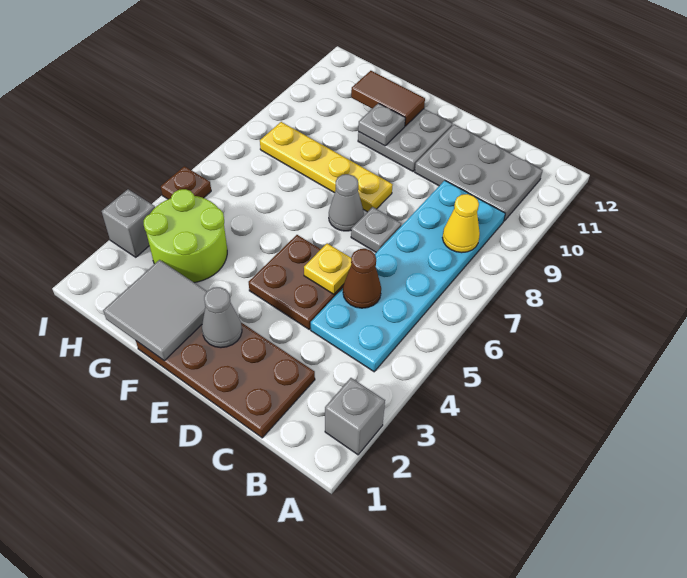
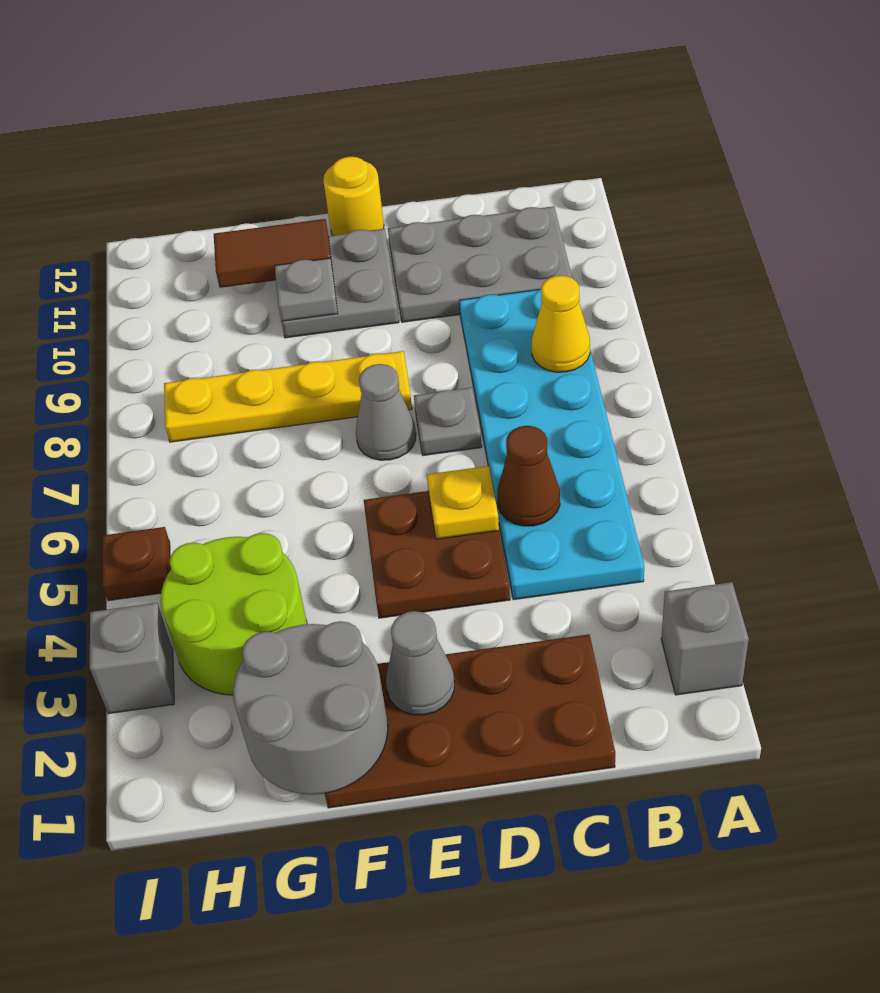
none -> yellow round brick E12 level 1
grey tile F1:G2 level 2 -> grey round brick F1:G2 level 2

